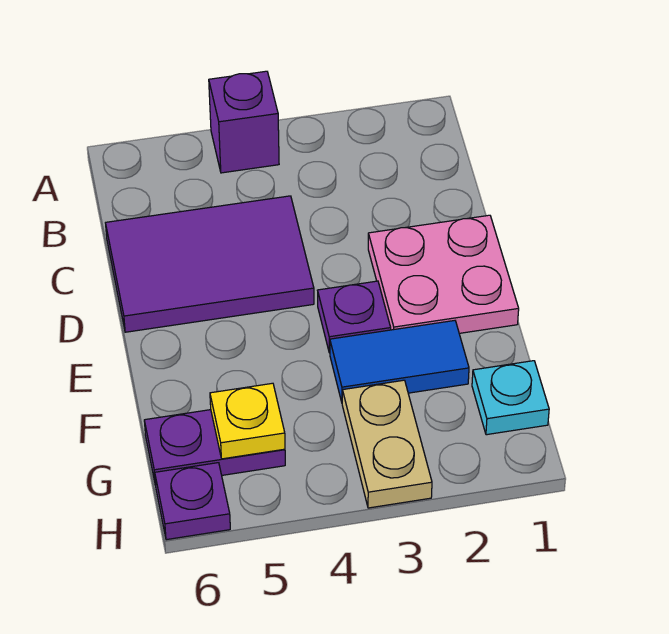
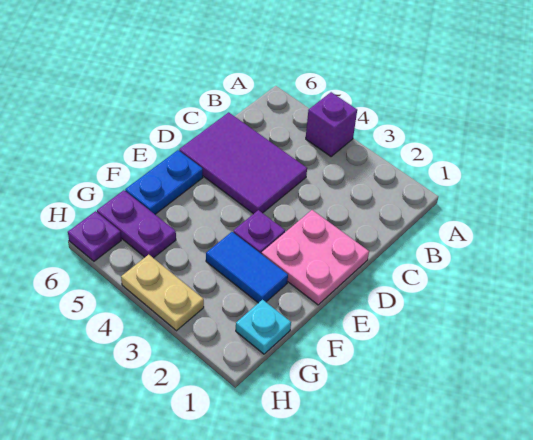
none -> blue plate E6:F6 level 1
tan plate G3:H3 level 1 -> tan plate H3:H4 level 1
yellow plate G5 level 2 -> none

